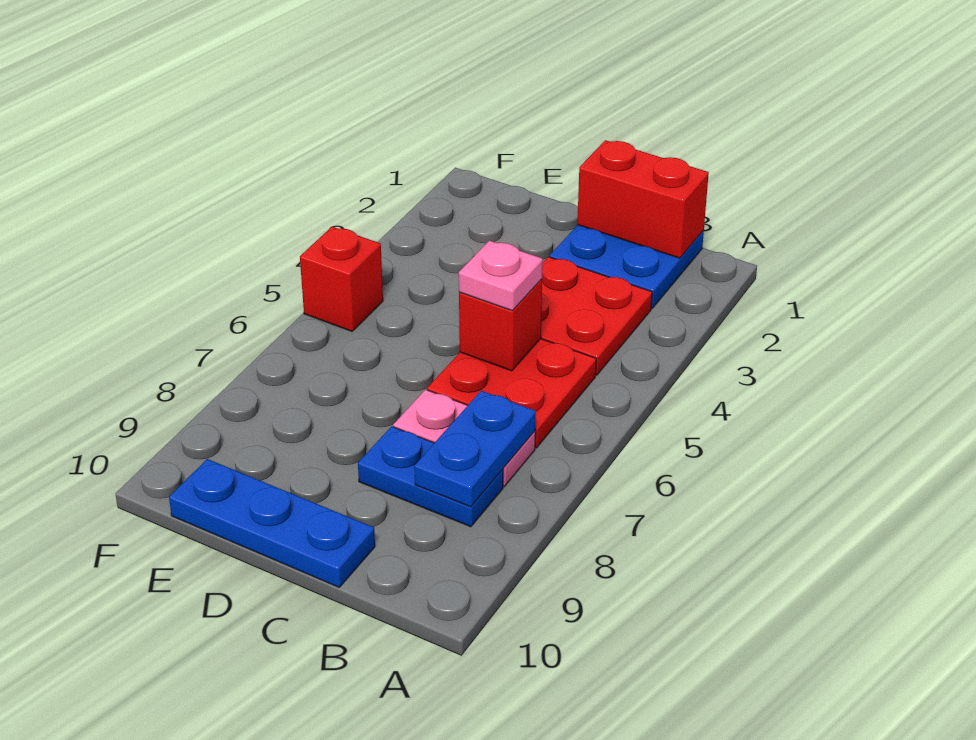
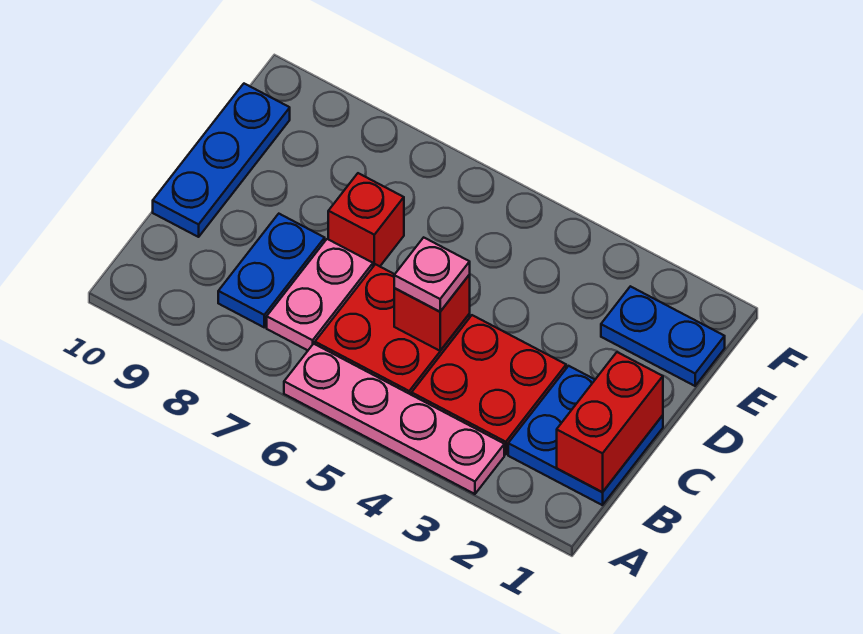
none -> pink plate A3:A6 level 1
blue plate B7:B8 level 2 -> blue plate E1:E2 level 1
red brick F5 level 1 -> red brick D7 level 1

